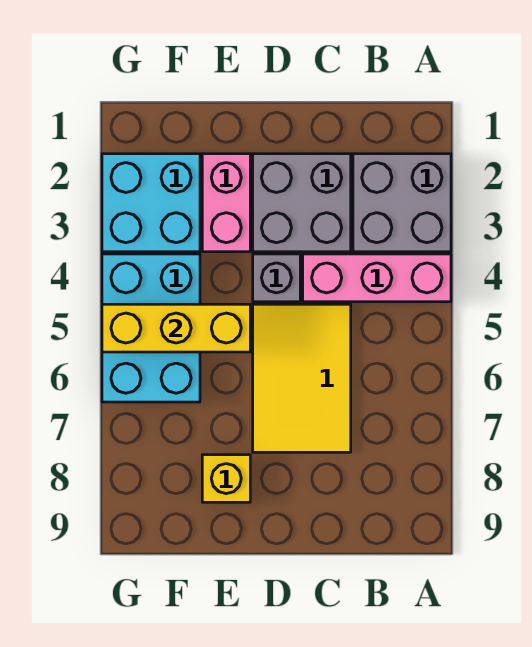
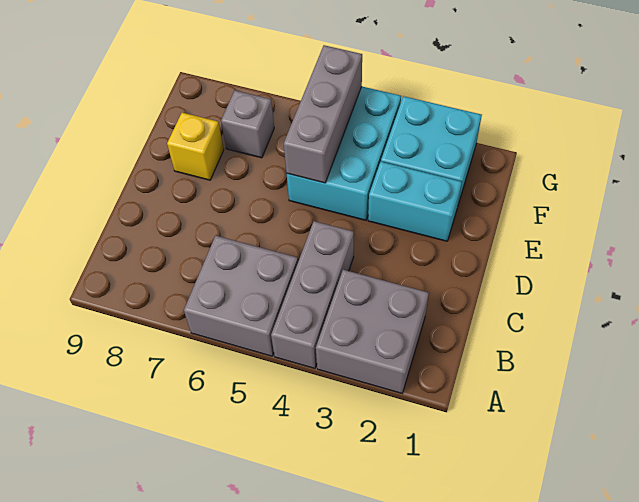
pink brick A4:C4 level 1 -> grey brick A4:C4 level 1
grey brick C2:D3 level 1 -> grey brick A5:B6 level 1
yellow tile C5:D7 level 1 -> none
grey brick D4 level 1 -> grey brick F7 level 1
pink brick E2:E3 level 1 -> cyan brick E2:E3 level 1
yellow brick E5:G5 level 2 -> grey brick E5:G5 level 2
cyan brick F4:G6 level 1 -> cyan brick E4:G5 level 1

